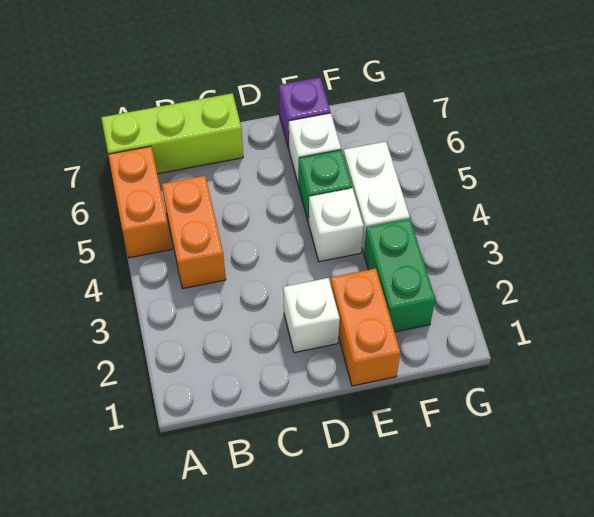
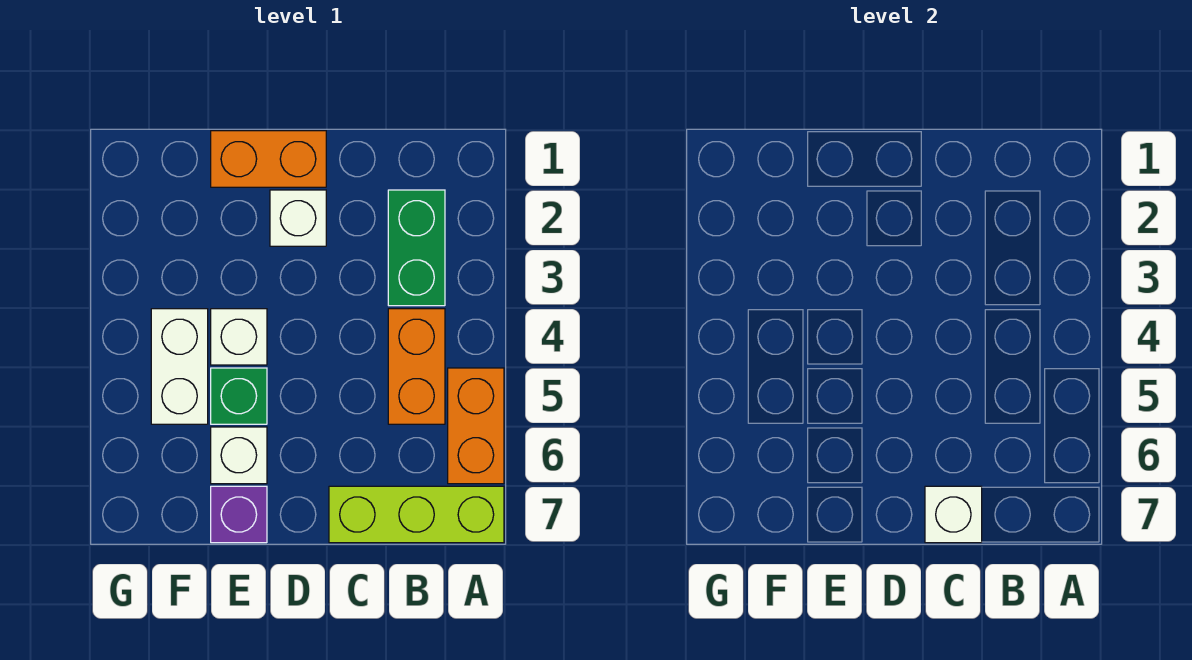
none -> white brick C7 level 2
orange brick E1:E2 level 1 -> orange brick D1:E1 level 1
green brick F2:F3 level 1 -> green brick B2:B3 level 1

